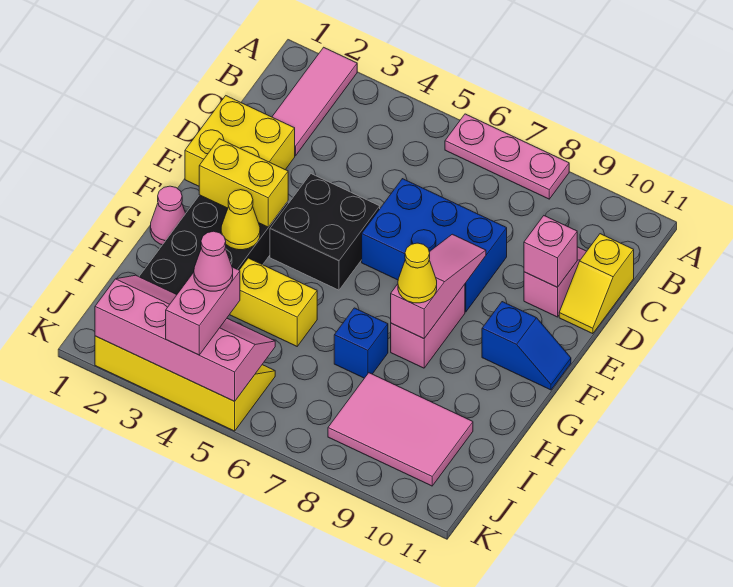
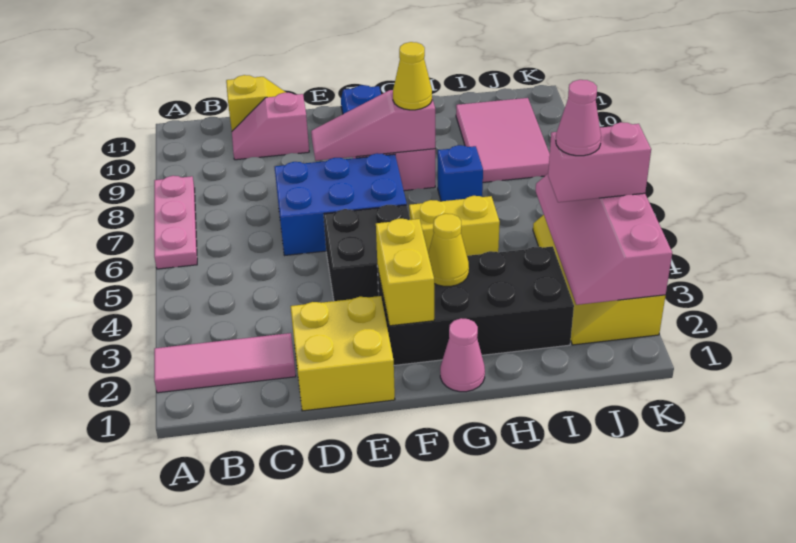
blue brick D6:E8 level 1 -> blue brick D6:F7 level 1
pink brick D10 level 2 -> none
yellow brick H4:H5 level 1 -> yellow brick G5:H5 level 1

